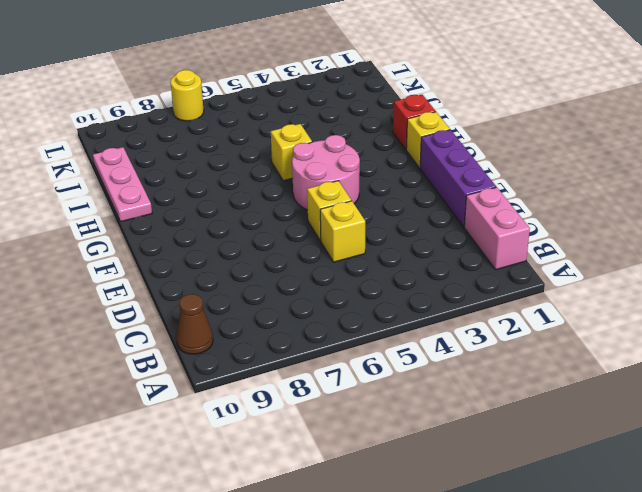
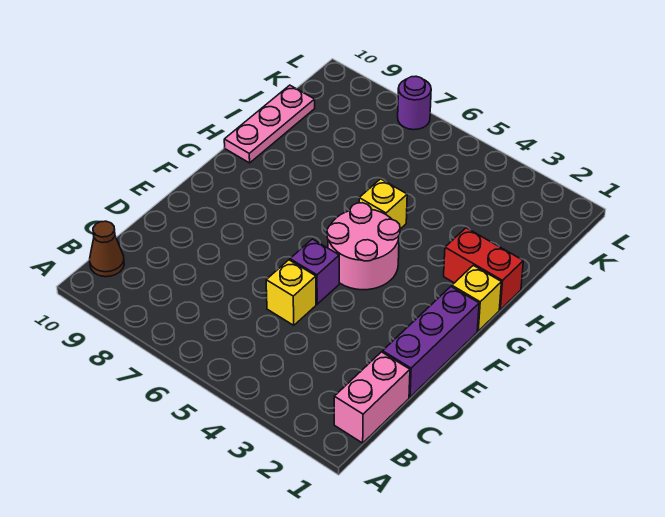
yellow brick E5 level 1 -> purple brick E5 level 1
red brick H1 level 1 -> red brick H1:H2 level 1
yellow round brick L7 level 1 -> purple round brick L7 level 1

